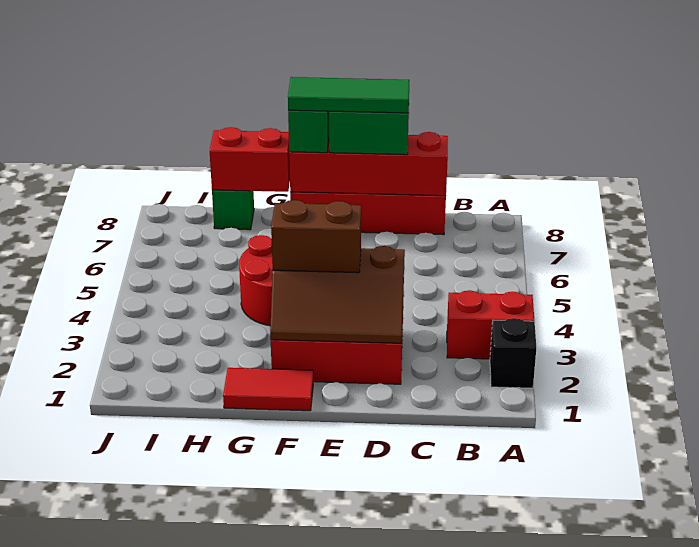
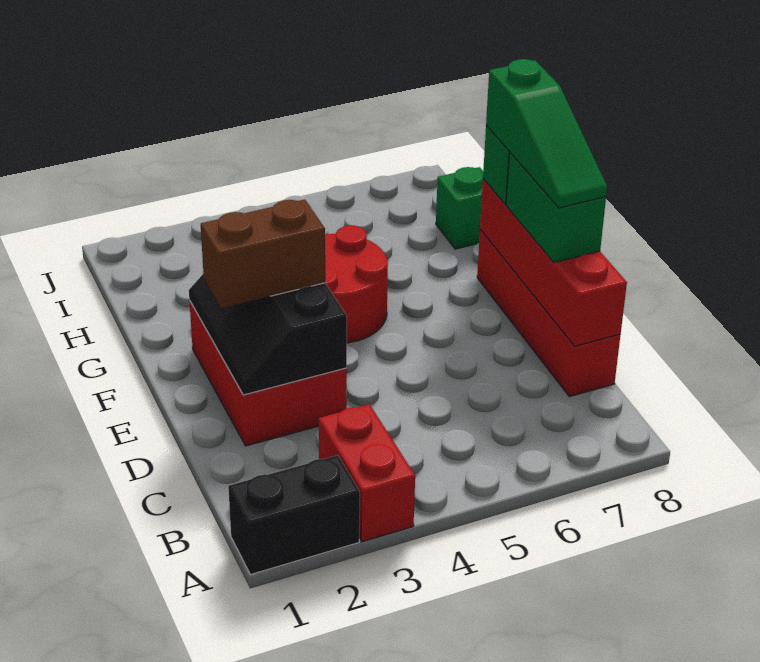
black brick A2 level 1 -> black brick A1:A2 level 1
brown slope D2:F3 level 2 top 3 -> black slope D2:F3 level 2 top 3
green tile D8:F8 level 4 -> green slope D8:F8 level 4 top F
brown brick E3:F3 level 3 -> brown brick E2:E3 level 3
red tile F1:G1 level 1 -> none
red brick G8:H8 level 2 -> none

